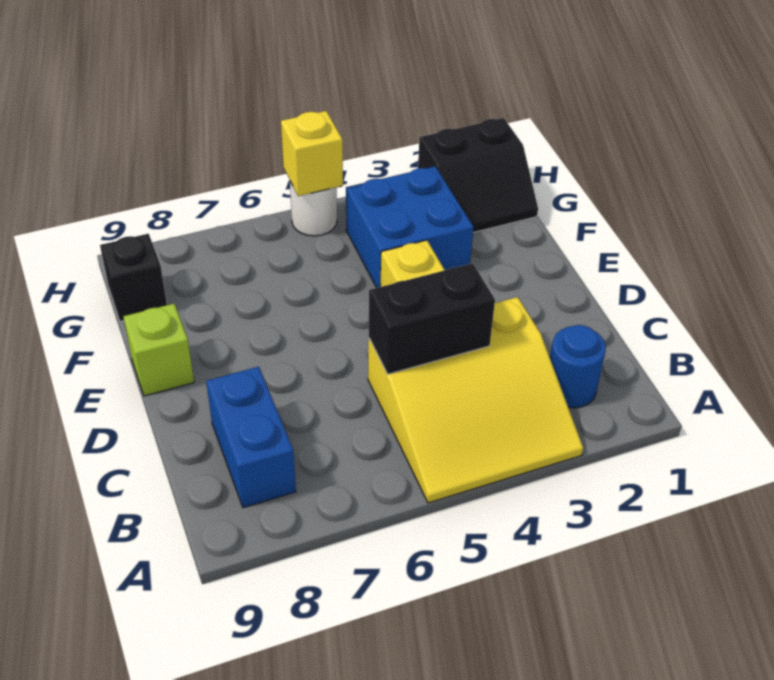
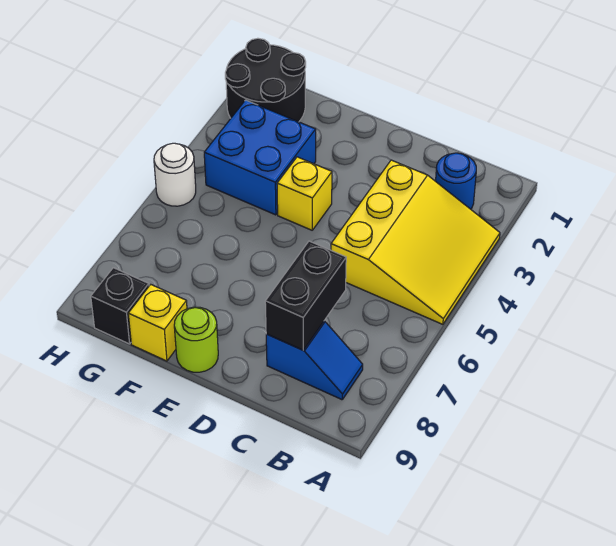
blue brick B8:C8 level 1 -> blue slope B8:C8 level 1 top C
black brick C4:C5 level 2 -> black brick C7:C8 level 2
lime brick E9 level 1 -> lime round brick E9 level 1
black slope G1:H2 level 1 top H -> black round brick G1:H2 level 1
yellow brick H5 level 2 -> yellow brick F9 level 1

